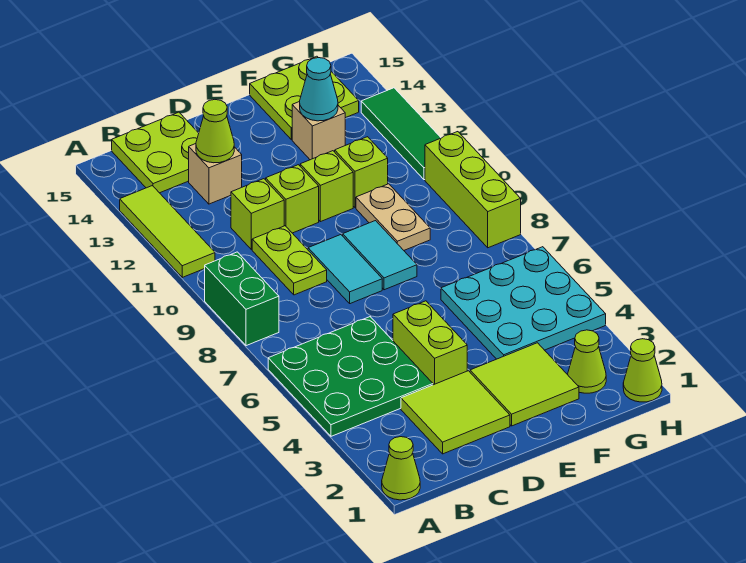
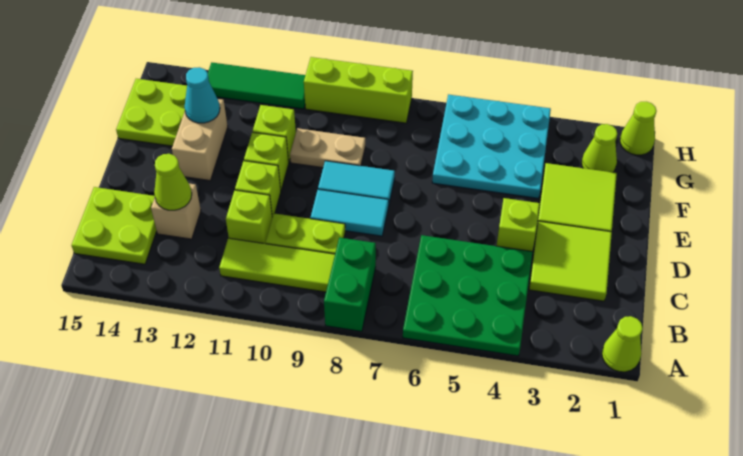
green brick A8:A9 level 1 -> green brick A8:B8 level 1
lime tile A11:A13 level 1 -> lime tile B9:B11 level 1
lime brick D4:D5 level 1 -> lime brick D4 level 1
tan brick F13 level 1 -> tan brick E13:F13 level 1

